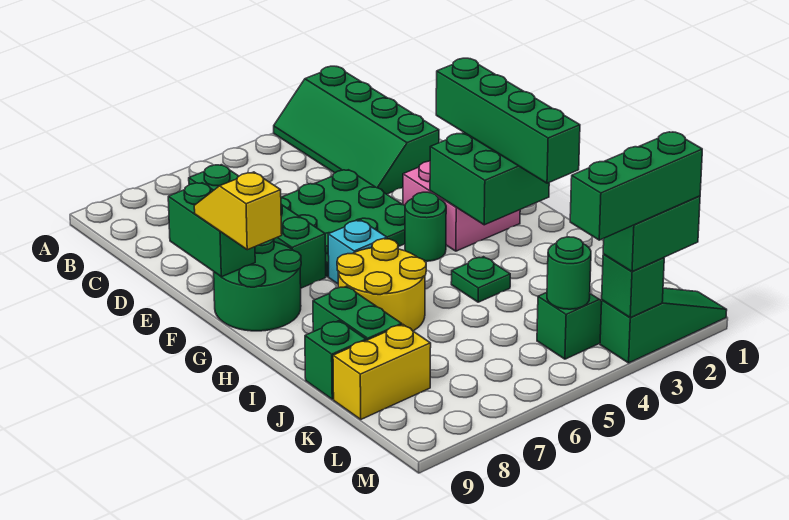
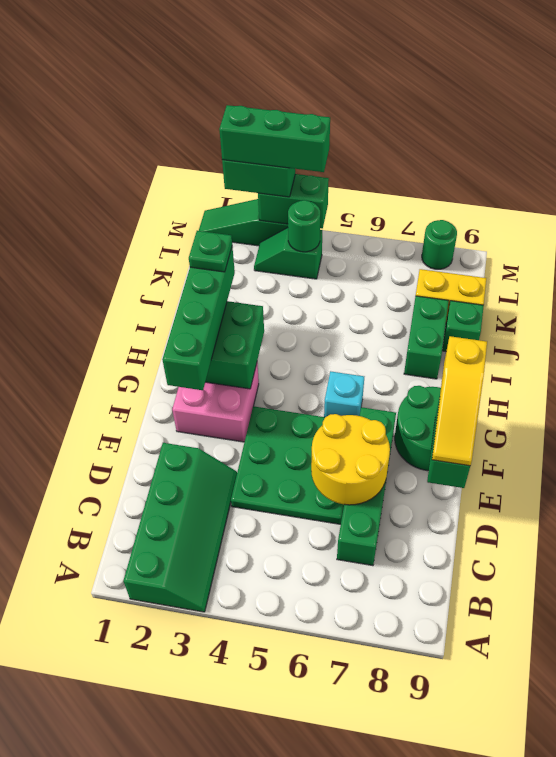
yellow slope F9:G9 level 3 top G -> yellow slope E9:G9 level 3 top G
green round brick G4 level 1 -> green round brick M8 level 1
yellow round brick H6:I7 level 1 -> yellow round brick D6:E7 level 2
green plate I4 level 1 -> green plate I2 level 4
green brick M3 level 2 -> green brick M3:M4 level 2

